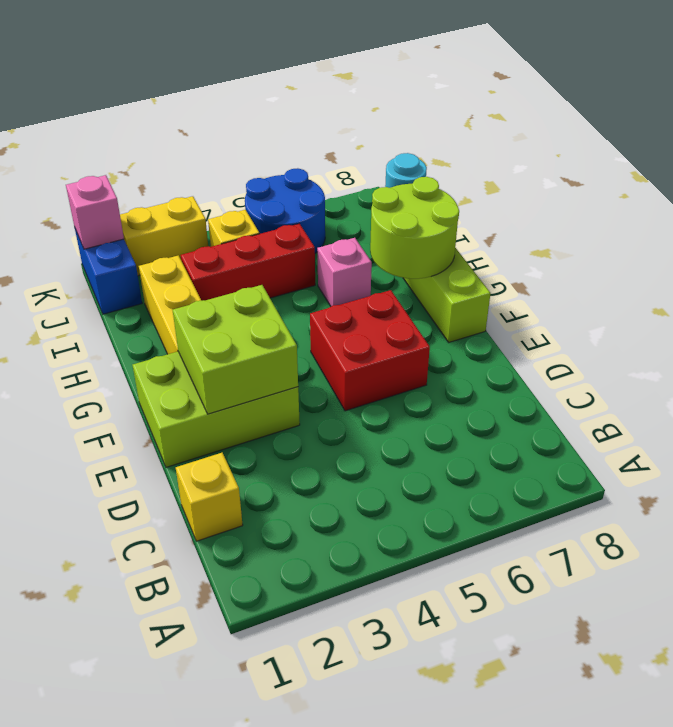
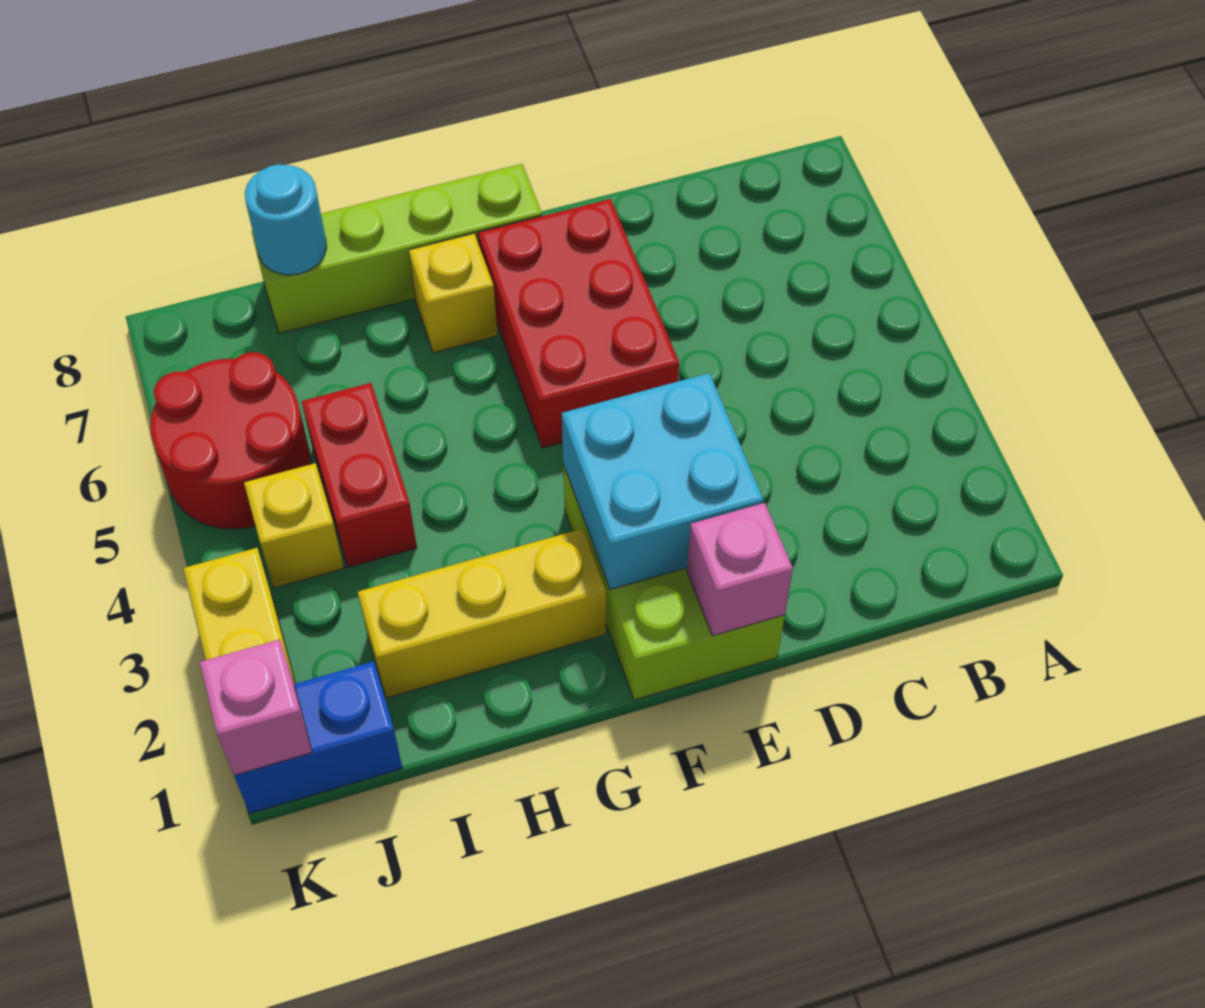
yellow brick C1 level 1 -> yellow brick G7 level 1
lime brick E2:F3 level 2 -> cyan brick E2:F3 level 2
red brick E5:F6 level 1 -> red brick E5:F7 level 1
lime round brick G7:H8 level 2 -> none
pink brick H6 level 1 -> pink brick E1 level 2
red brick I3:I5 level 1 -> red brick I4:I5 level 1
blue round brick J5:K6 level 1 -> red round brick J5:K6 level 1

